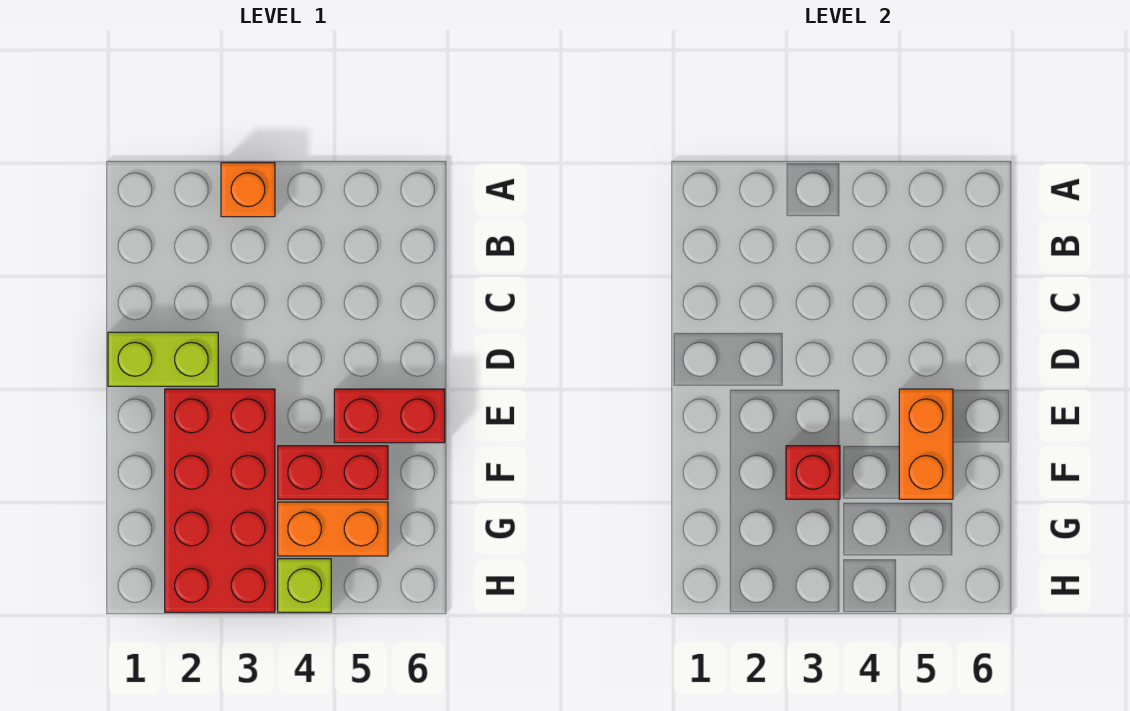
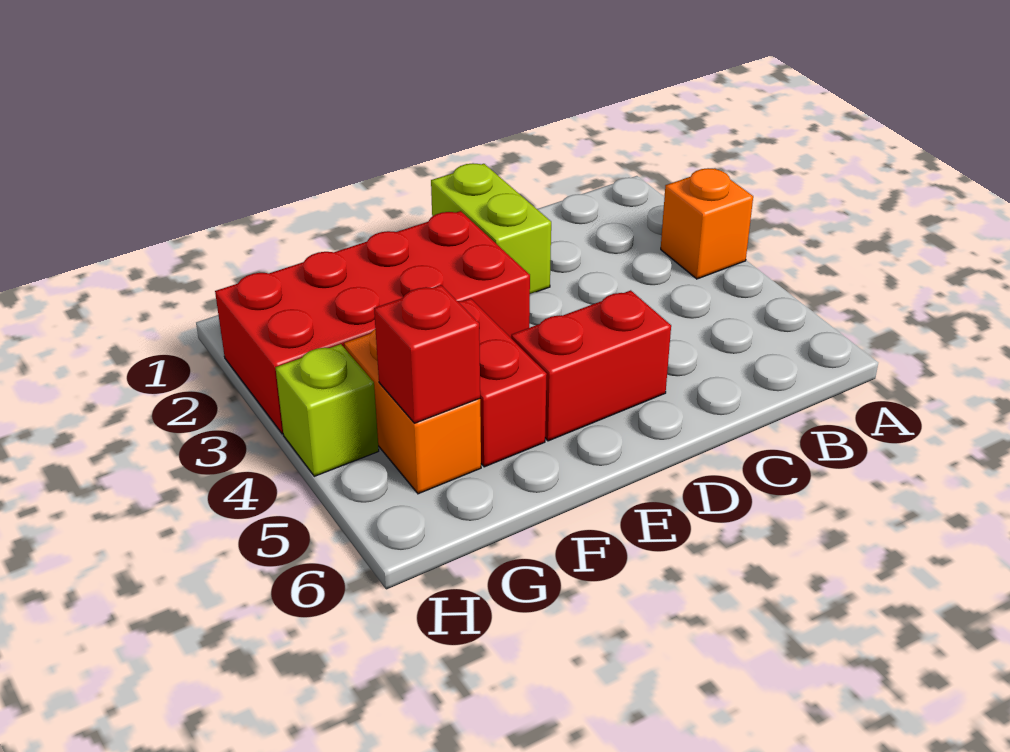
red brick E5:E6 level 1 -> red brick D5:E5 level 1
orange brick E5:F5 level 2 -> none
red brick F3 level 2 -> red brick G5 level 2

